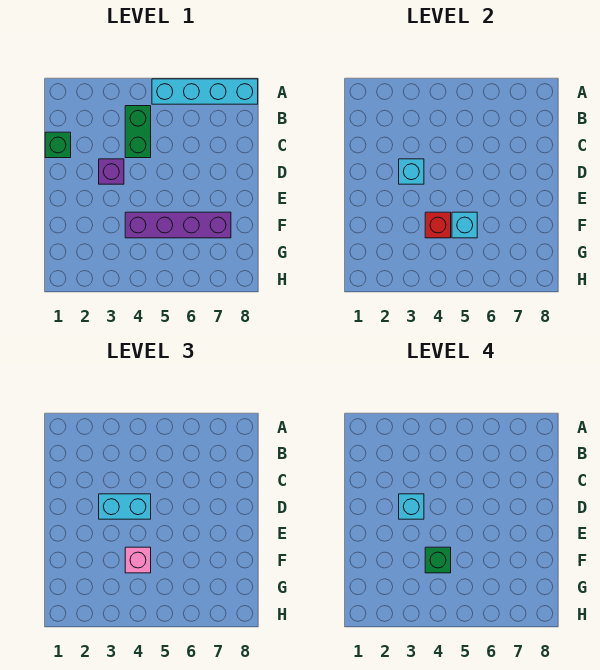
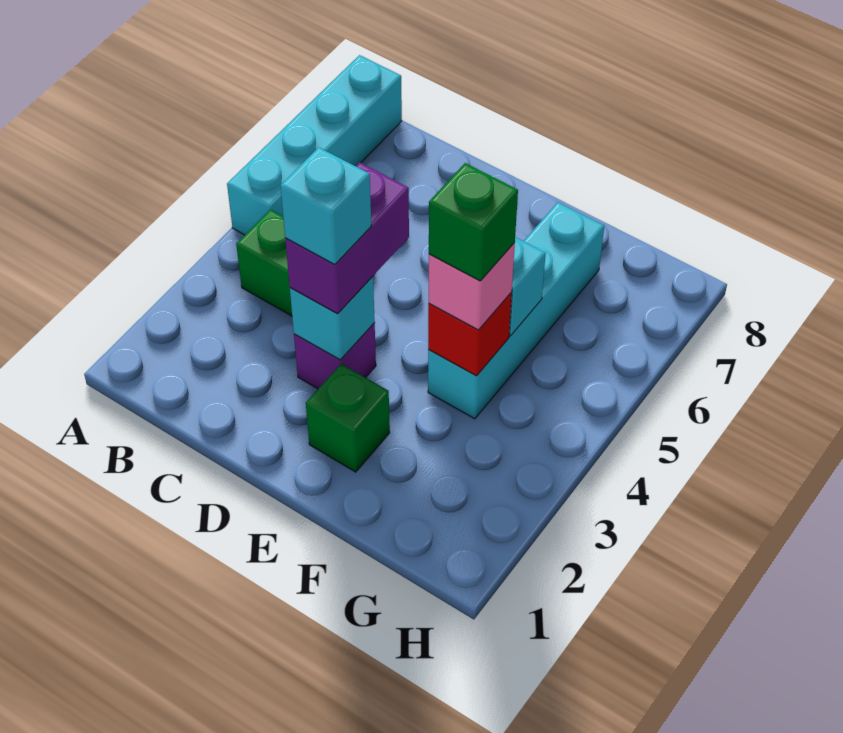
green brick C1 level 1 -> green brick E2 level 1
cyan brick D3:D4 level 3 -> purple brick D3:D4 level 3
purple brick F4:F7 level 1 -> cyan brick F4:F7 level 1

